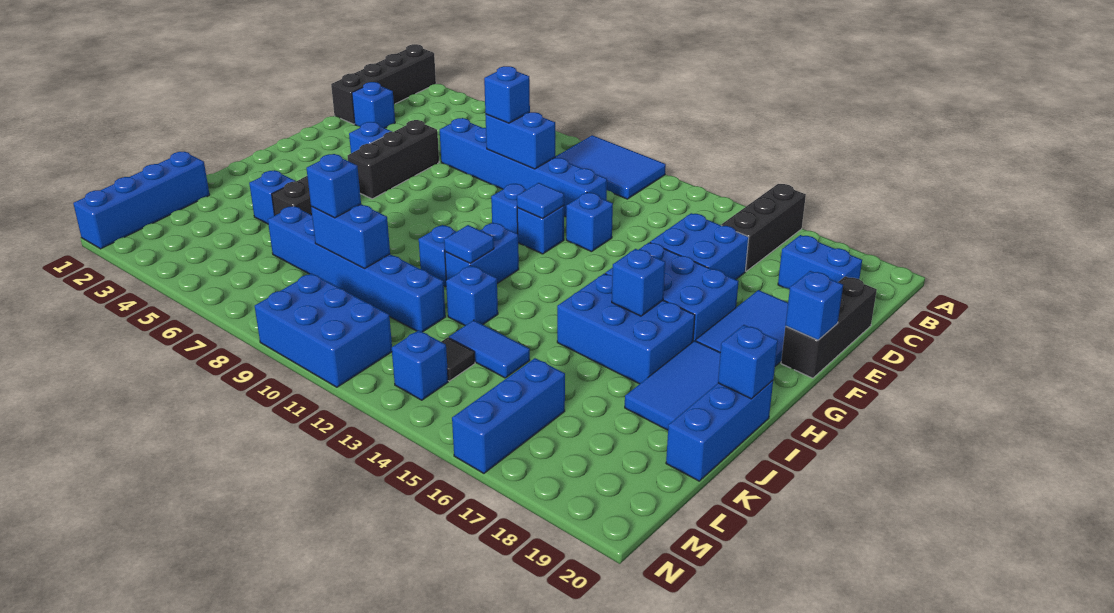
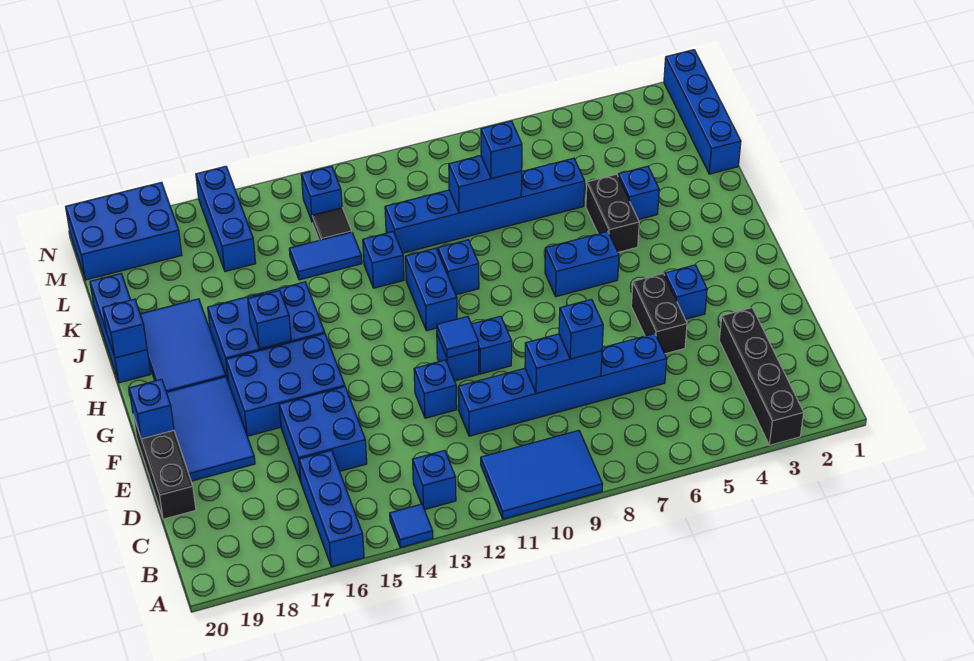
black brick A1:D1 level 1 -> black brick A3:D3 level 1
black brick A16:C16 level 1 -> blue brick A16:C16 level 1
blue brick C18:C19 level 1 -> blue brick H6:H7 level 1
blue brick D2 level 1 -> blue brick B13 level 1
black brick E5:G5 level 1 -> black brick E5:F5 level 1
blue tile I11 level 2 -> blue tile A14 level 1
blue brick M9:N11 level 1 -> blue brick M18:N20 level 1

